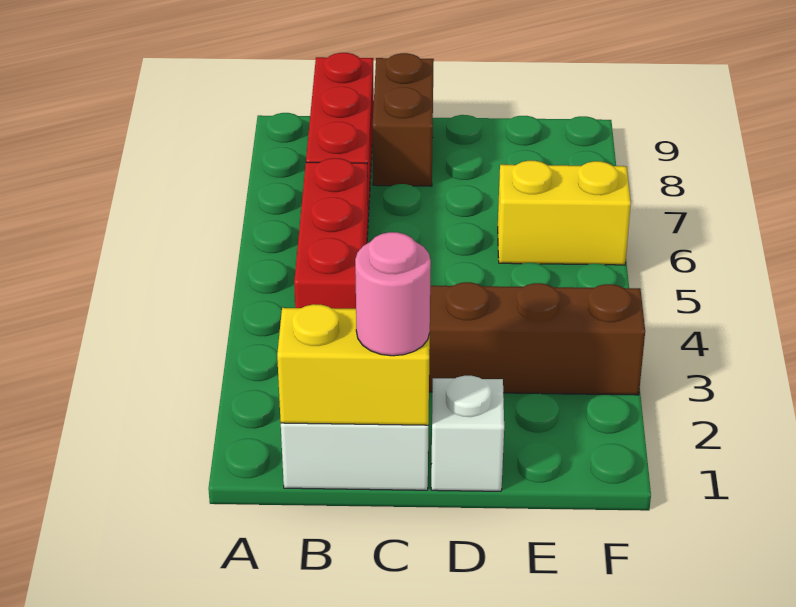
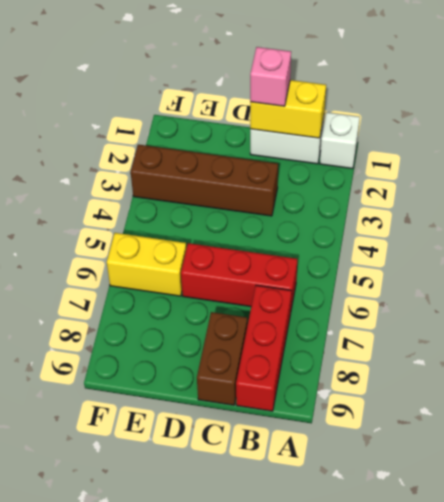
red brick B4:B6 level 1 -> red brick B6:D6 level 1
pink round brick C1 level 3 -> pink brick C1 level 3
white brick D1 level 1 -> white brick A1 level 1

